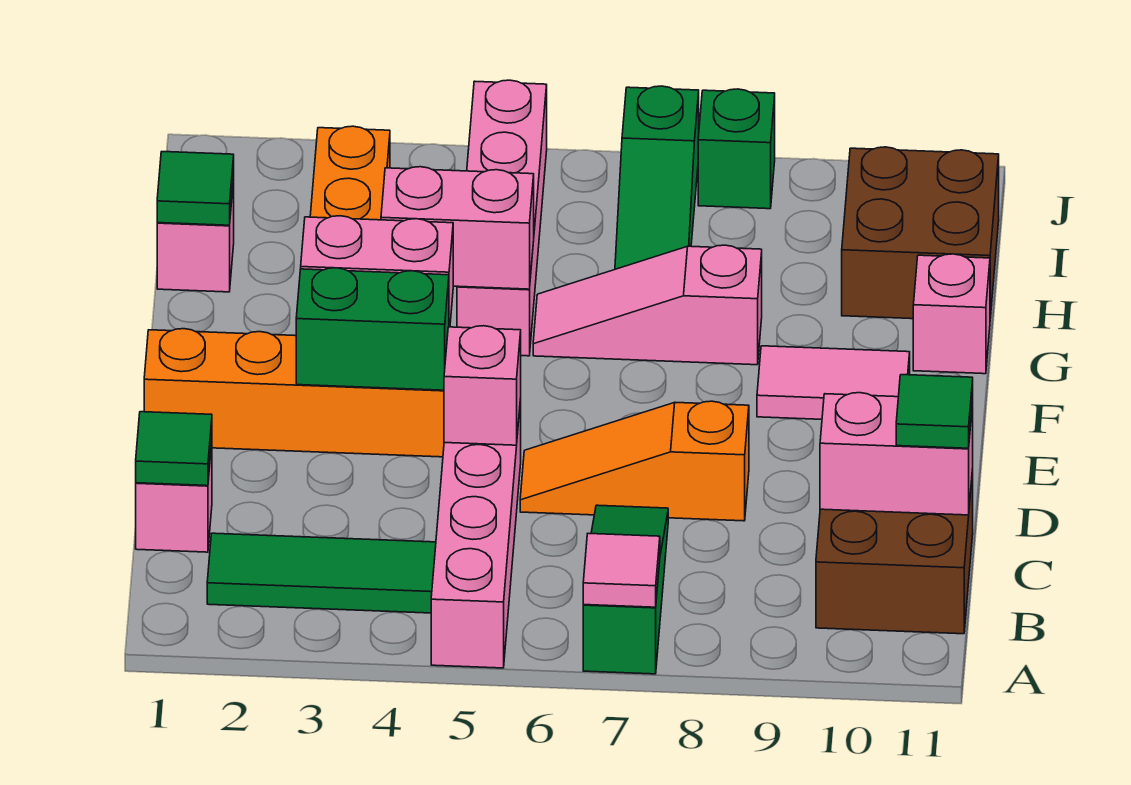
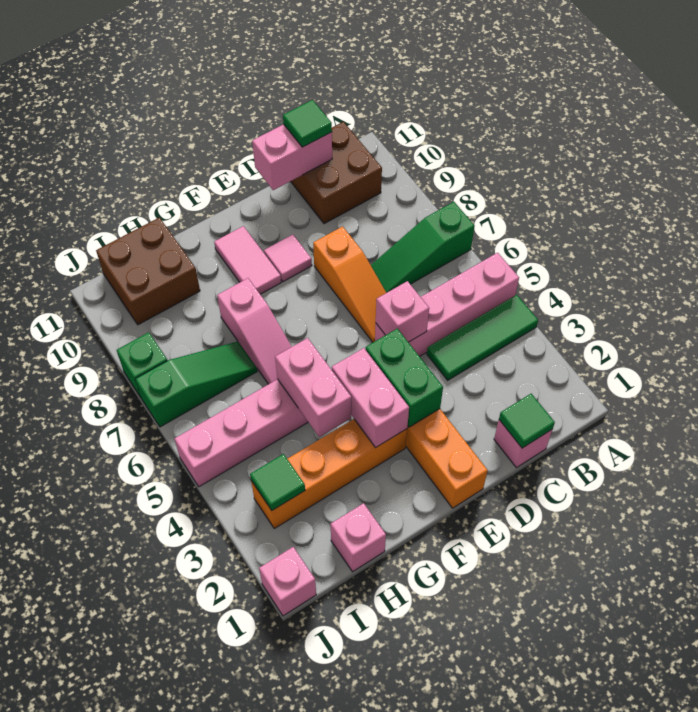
pink tile A7 level 2 -> pink tile E9 level 1
green tile B2:B4 level 1 -> green tile A4:C4 level 1
pink brick C10:C11 level 2 -> pink brick C11:D11 level 2
pink brick G11 level 1 -> pink brick J1 level 1
green tile H1 level 2 -> green tile I3 level 2

